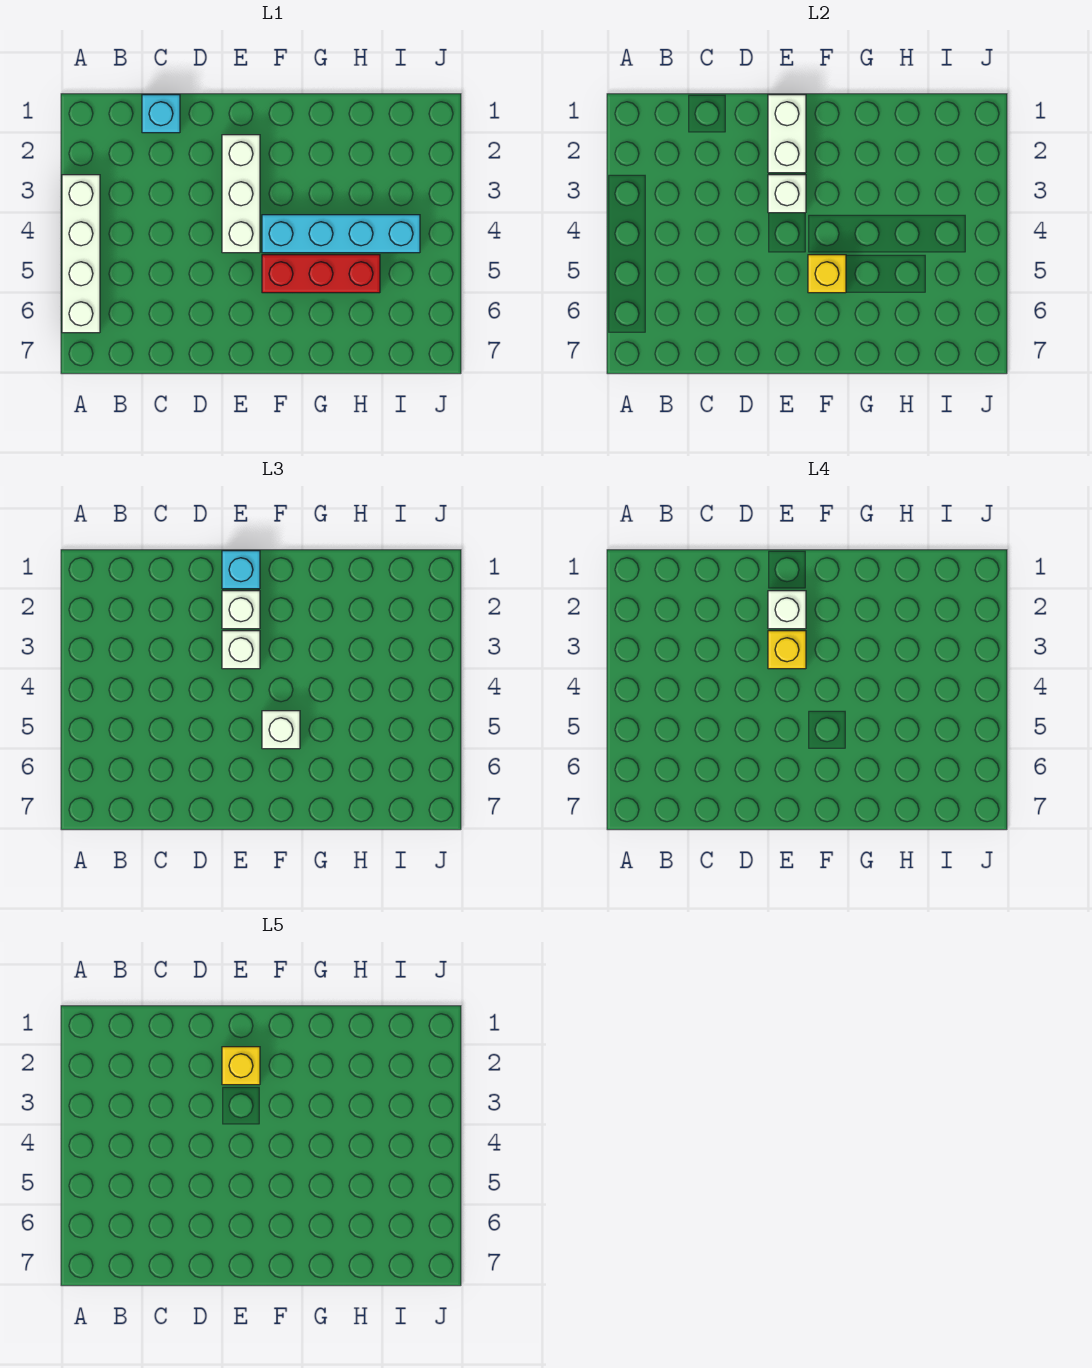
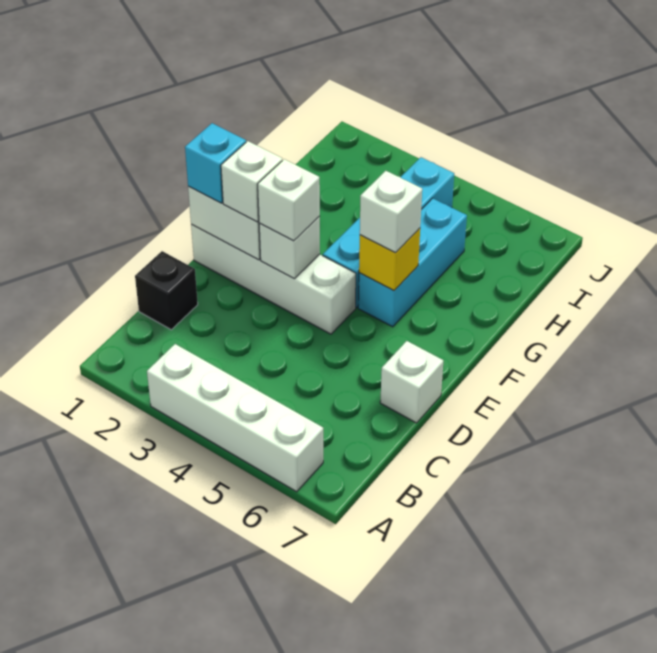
cyan brick C1 level 1 -> black brick C1 level 1
white brick E2:E4 level 1 -> white brick E1:E4 level 1
white brick E2 level 4 -> white brick D7 level 1
yellow brick E2 level 5 -> none
yellow brick E3 level 4 -> none
red brick F5:H5 level 1 -> cyan brick F5:H5 level 1

